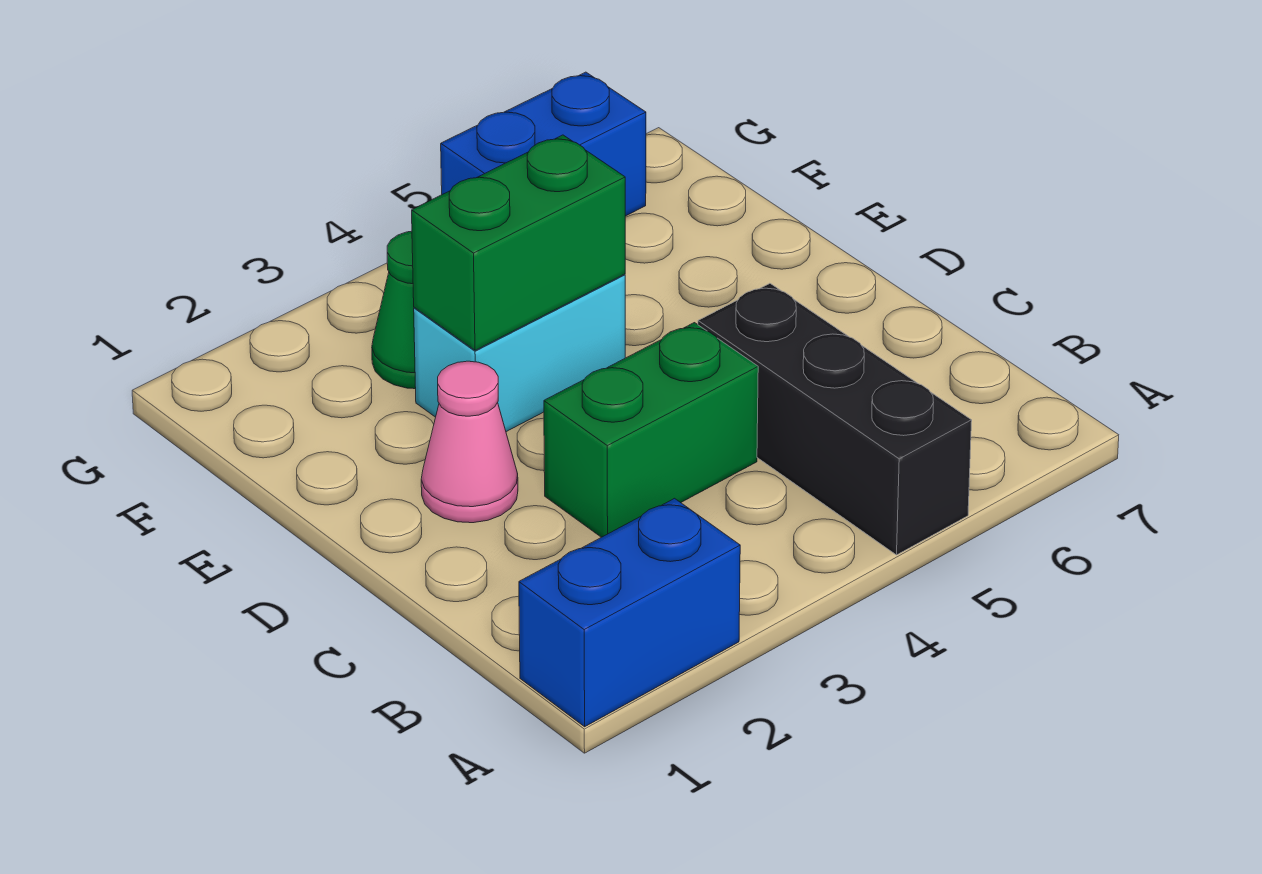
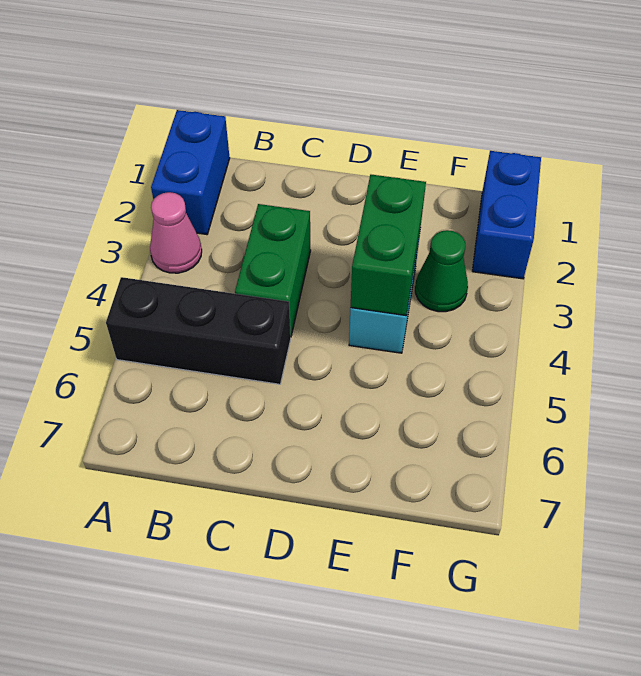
pink cone D2 level 1 -> pink cone A3 level 1
blue brick G5:G6 level 1 -> blue brick G1:G2 level 1

